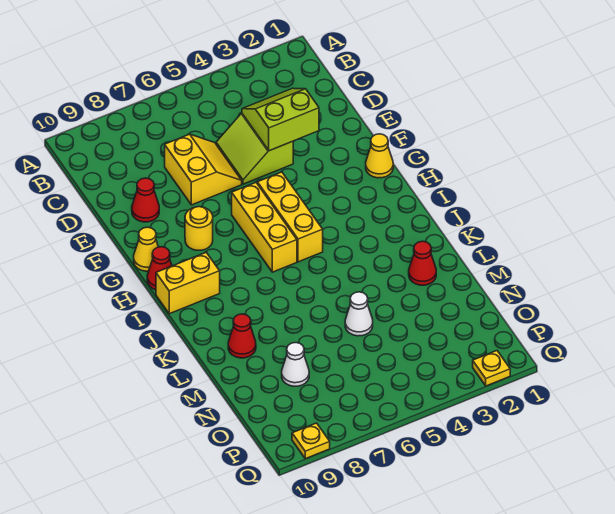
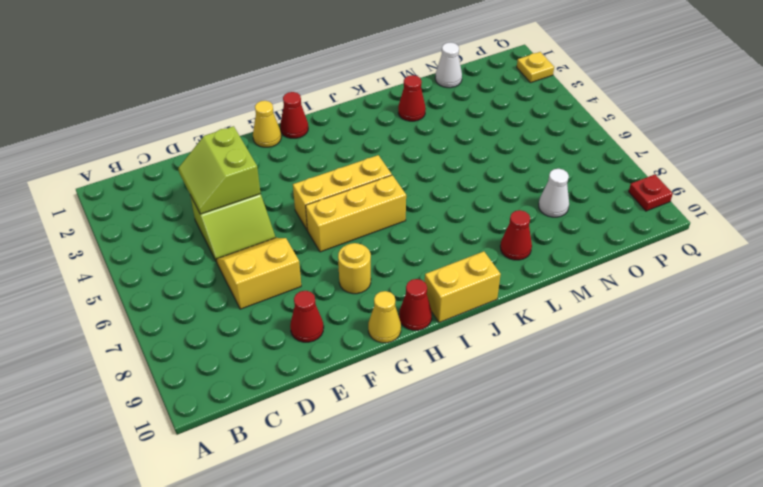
none -> red cone H1 level 1
yellow brick I9:I10 level 1 -> yellow brick I10:J10 level 1
white cone M5 level 1 -> white cone N1 level 1
yellow plate Q9 level 1 -> red plate Q9 level 1

